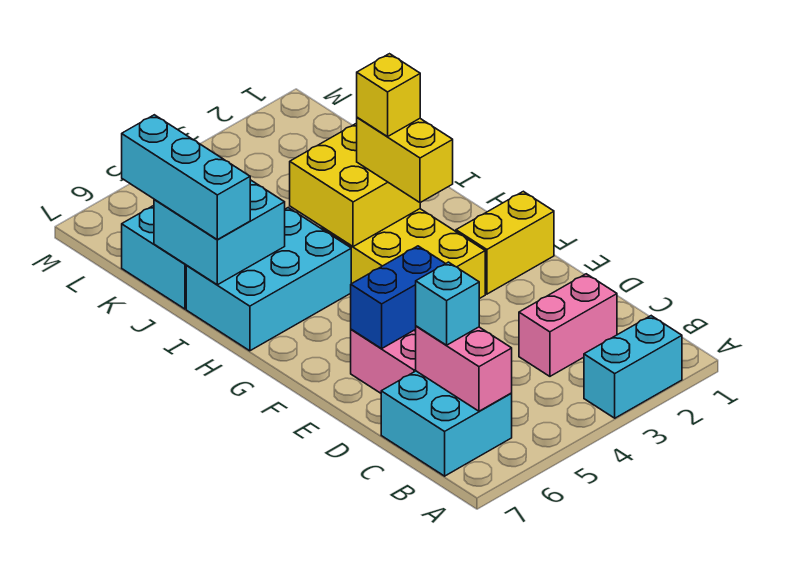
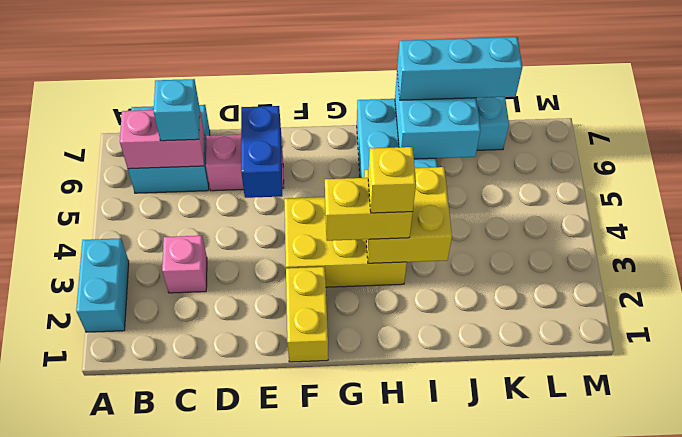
pink brick C2:C3 level 1 -> pink brick C3 level 1

